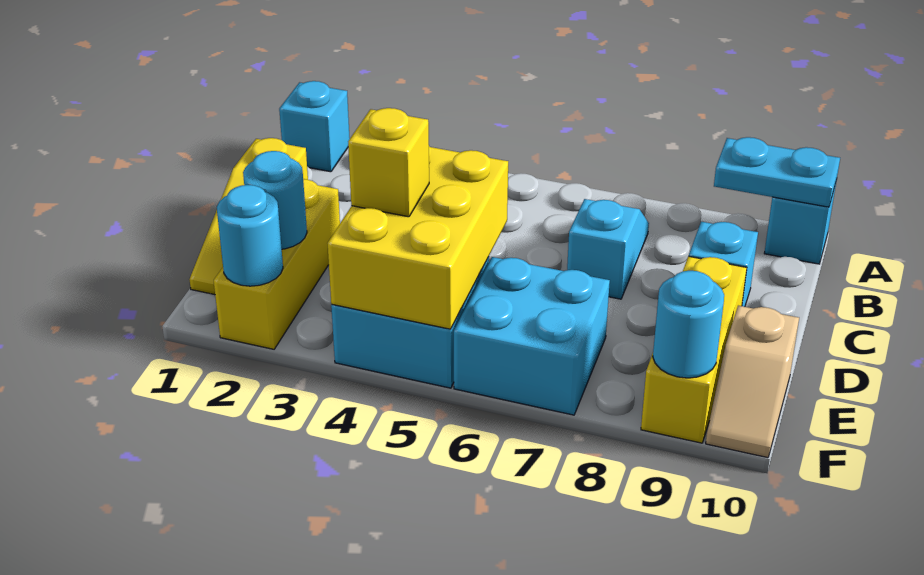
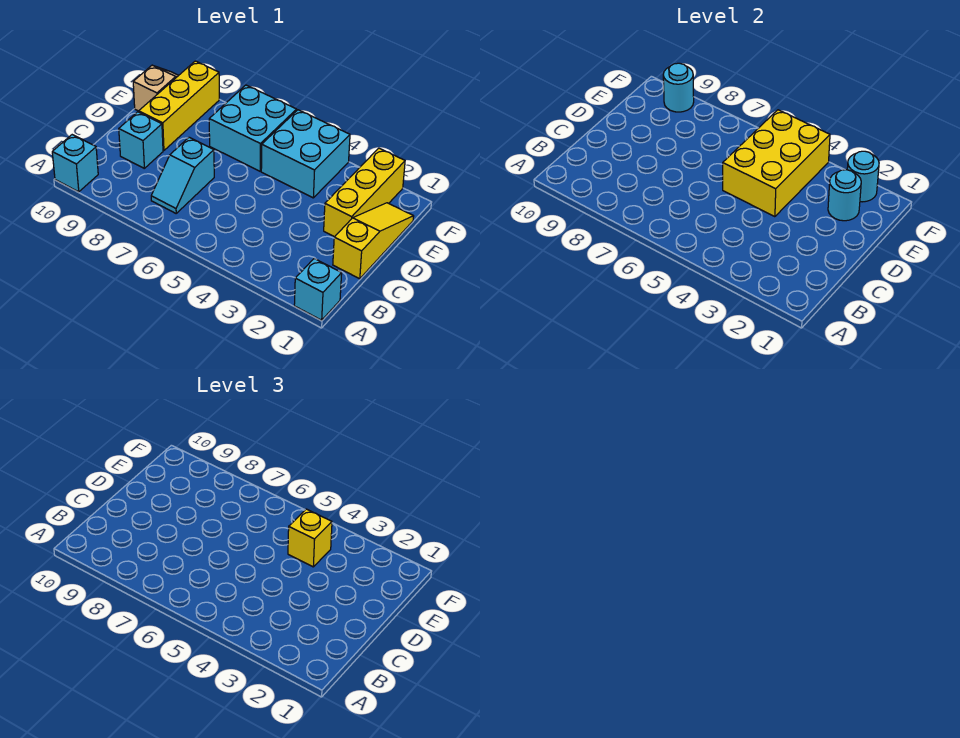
cyan plate A9:A10 level 2 -> none

